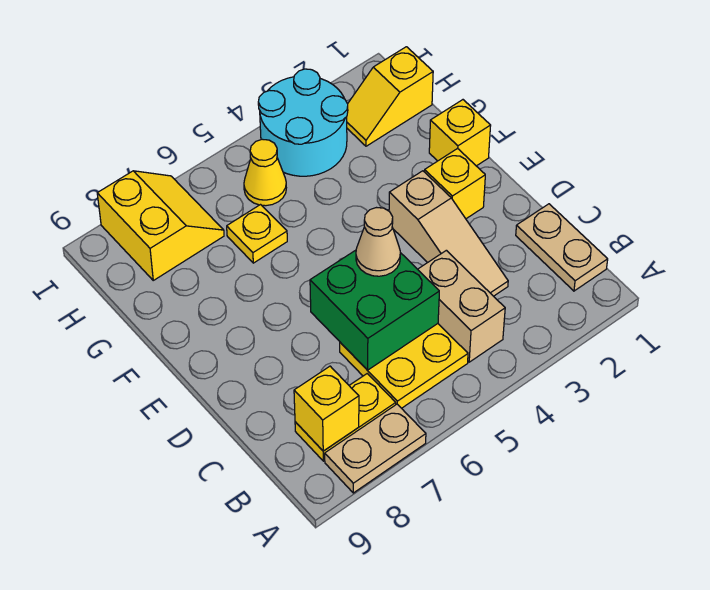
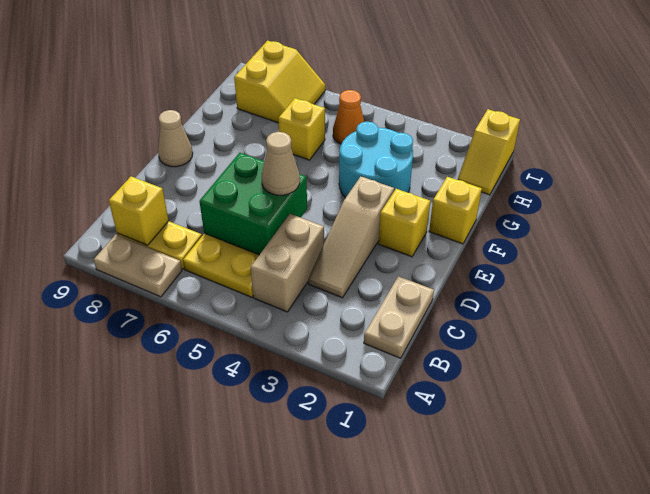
none -> tan cone E9 level 1
yellow plate G6 level 1 -> yellow brick G6 level 1
yellow slope H1:H2 level 1 top 1 -> yellow slope H1:I1 level 1 top I
cyan round brick H3:I4 level 1 -> cyan round brick F3:G4 level 1
yellow cone H5 level 1 -> orange cone H5 level 1

